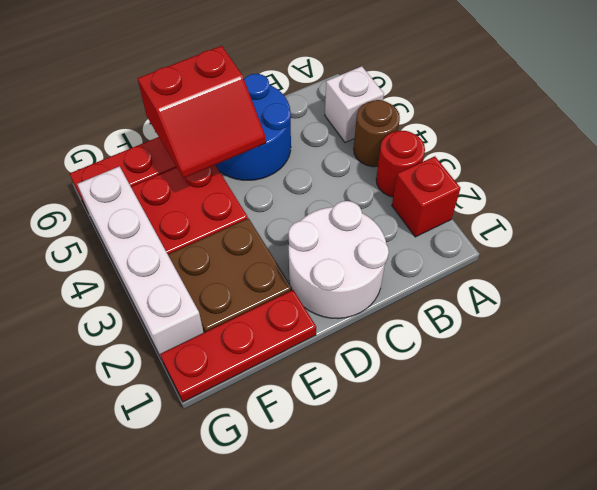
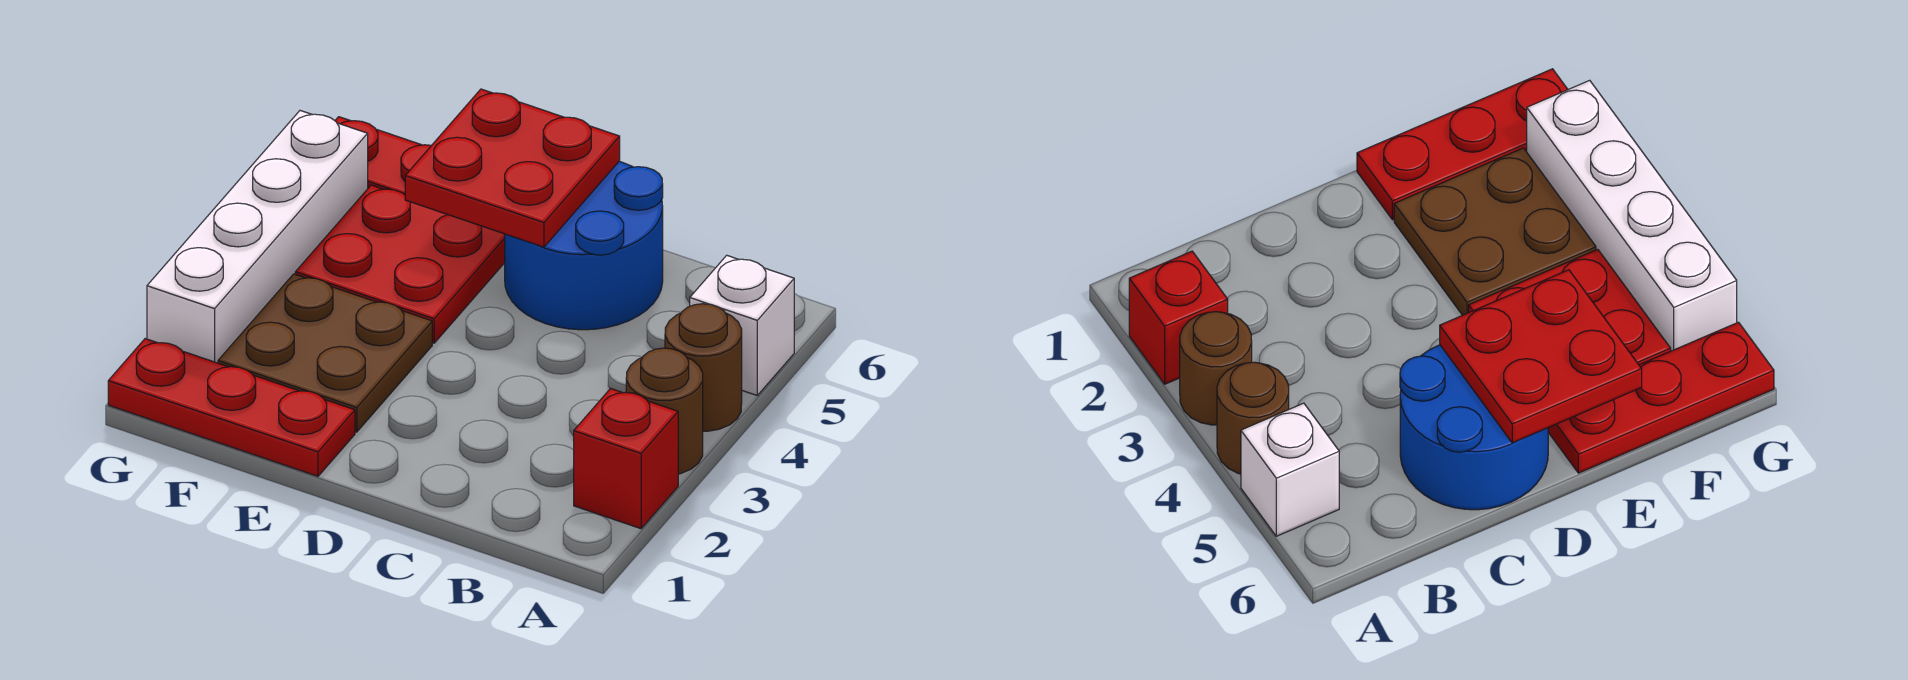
red round brick A3 level 1 -> brown round brick A3 level 1
white round brick C1:D2 level 1 -> none
red slope D5:E6 level 2 top 6 -> red plate D5:E6 level 2

